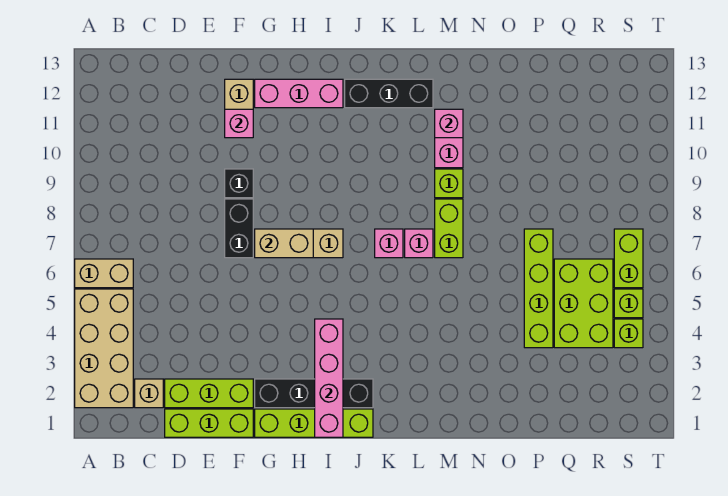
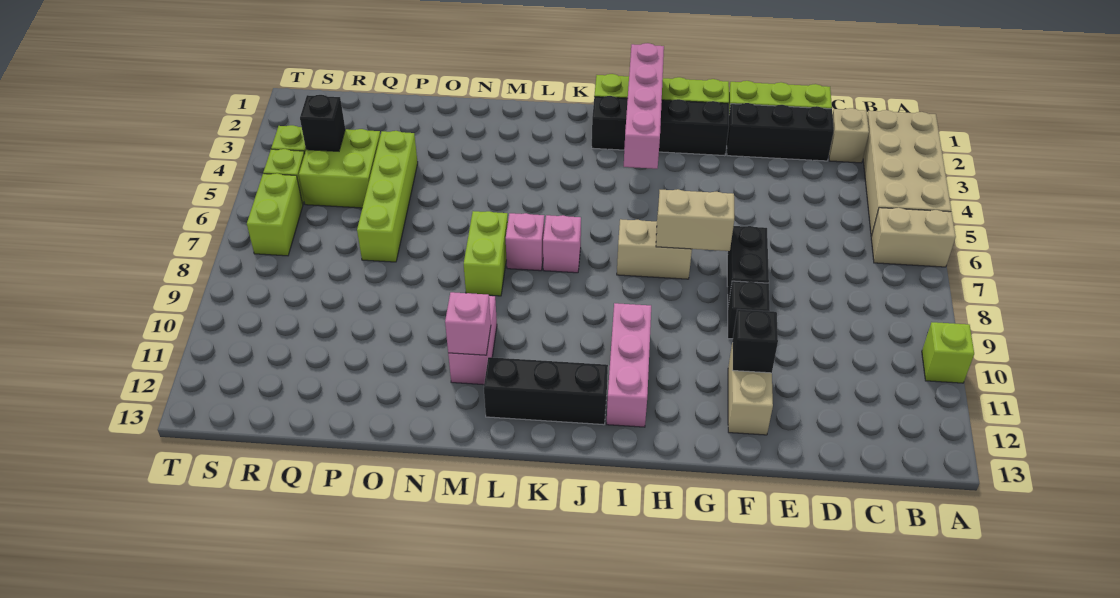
lime brick D2:F2 level 1 -> black brick D2:F2 level 1
pink brick F11 level 2 -> black brick F11 level 2
pink brick G12:I12 level 1 -> pink brick I10:I12 level 1
lime brick M9 level 1 -> lime brick A10 level 1
lime brick Q4:R6 level 1 -> lime brick Q4:R5 level 1
none -> black brick R4 level 2

